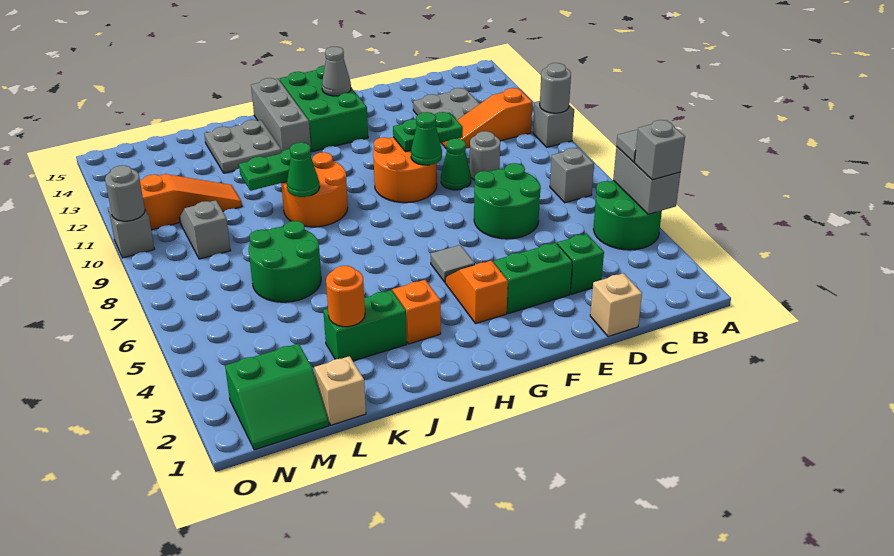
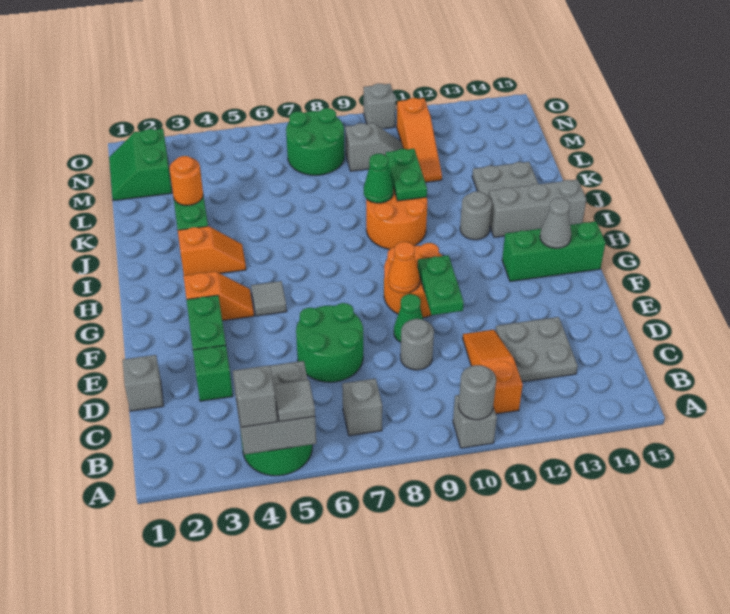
grey brick A4:A5 level 2 -> grey brick A4:B5 level 2
tan brick D1 level 1 -> grey brick D1 level 1
green cone F9 level 2 -> orange cone F9 level 2
green brick G13:H15 level 1 -> green brick G13:G15 level 1
green round brick K6:L7 level 1 -> green round brick M7:N8 level 1
tan brick L1 level 1 -> none
grey round brick O10 level 2 -> grey round brick I12 level 1

